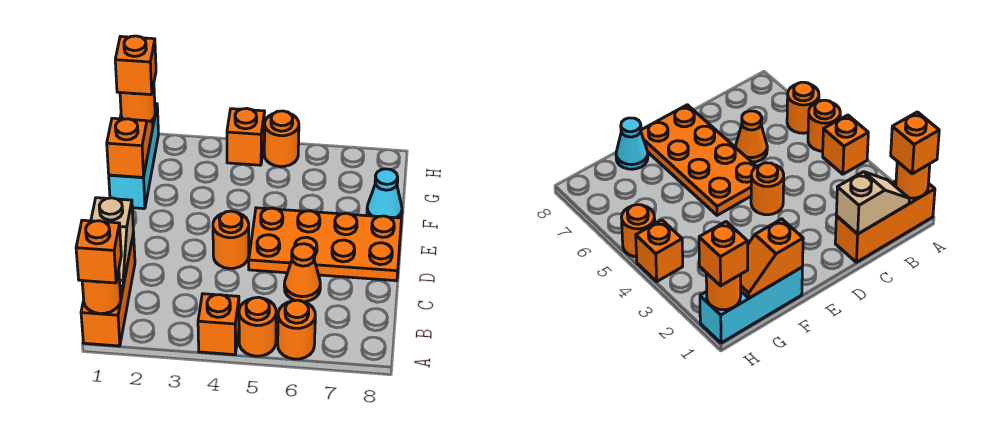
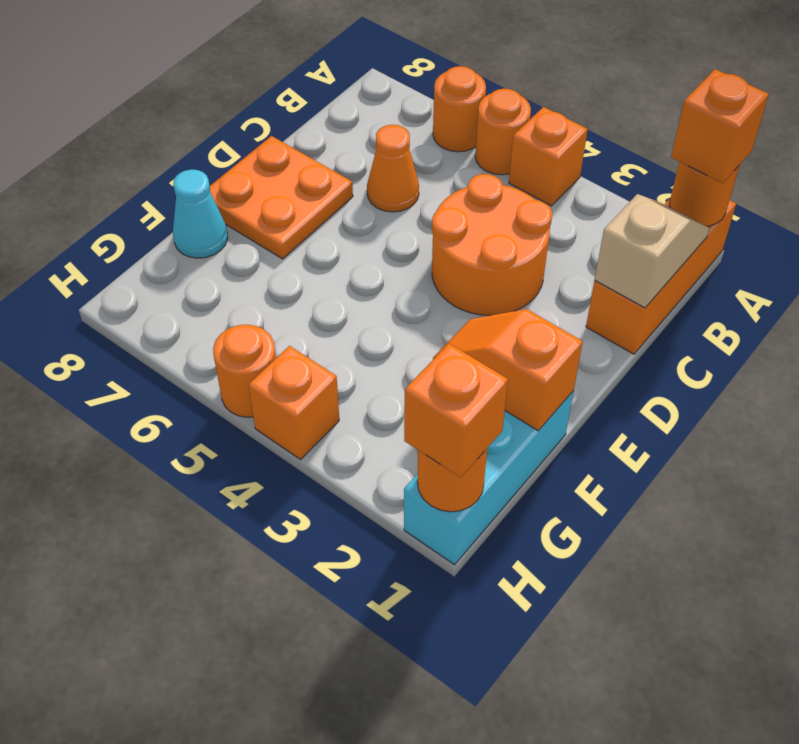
orange round brick D4 level 1 -> orange round brick C3:D4 level 1
orange plate D5:E8 level 1 -> orange plate D7:E8 level 1
orange slope F1:G1 level 2 top F -> orange slope F1:F2 level 2 top 1

